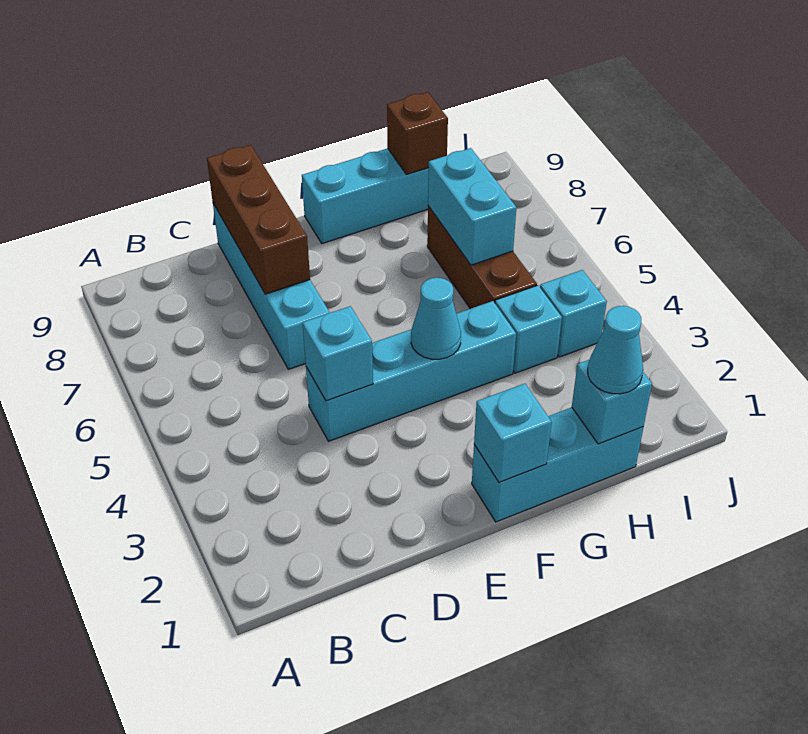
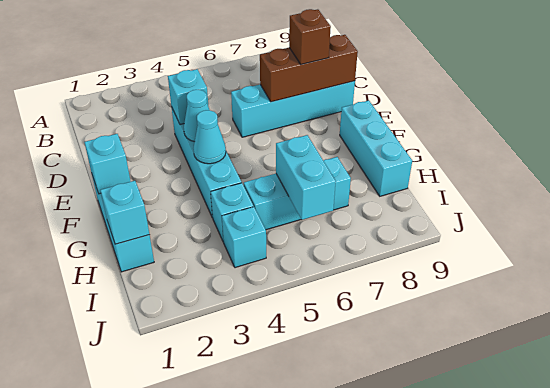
cyan cone H1 level 3 -> cyan cone E4 level 2
brown brick H5:H7 level 1 -> cyan brick H5:H7 level 1
cyan brick H6:H7 level 2 -> cyan brick H6:I6 level 2
brown brick H9 level 2 -> brown brick D8 level 3

